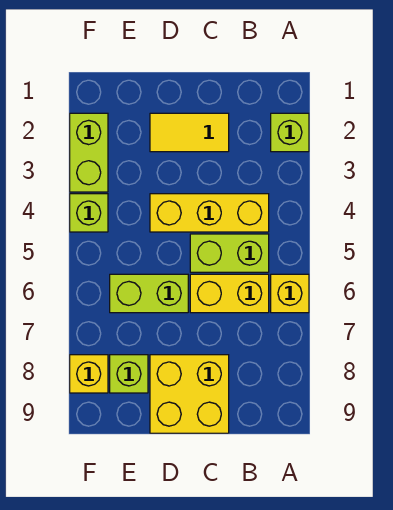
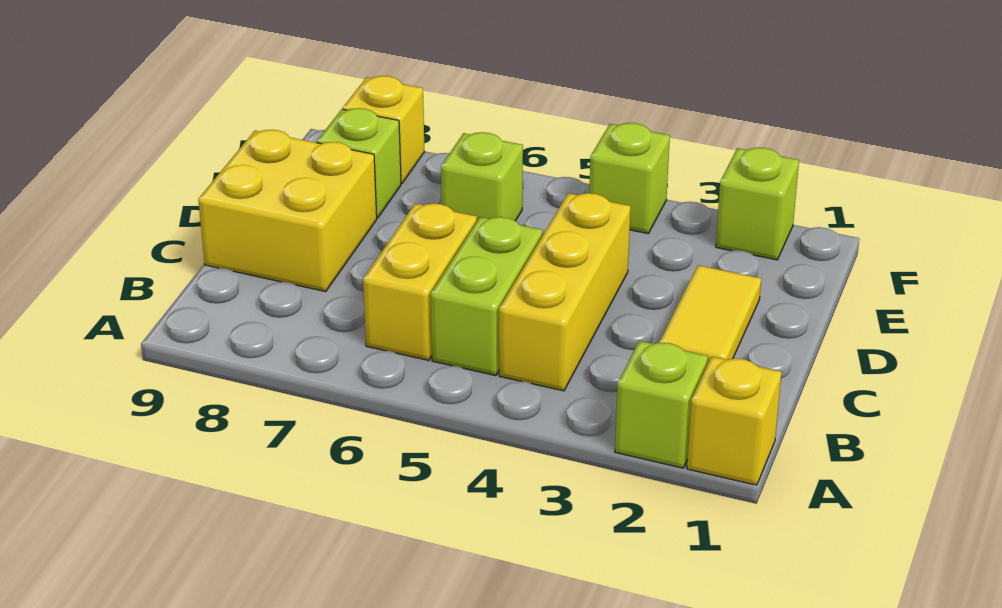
yellow brick A6 level 1 -> yellow brick A1 level 1
lime brick D6:E6 level 1 -> lime brick E6 level 1
lime brick F2:F3 level 1 -> lime brick F2 level 1

